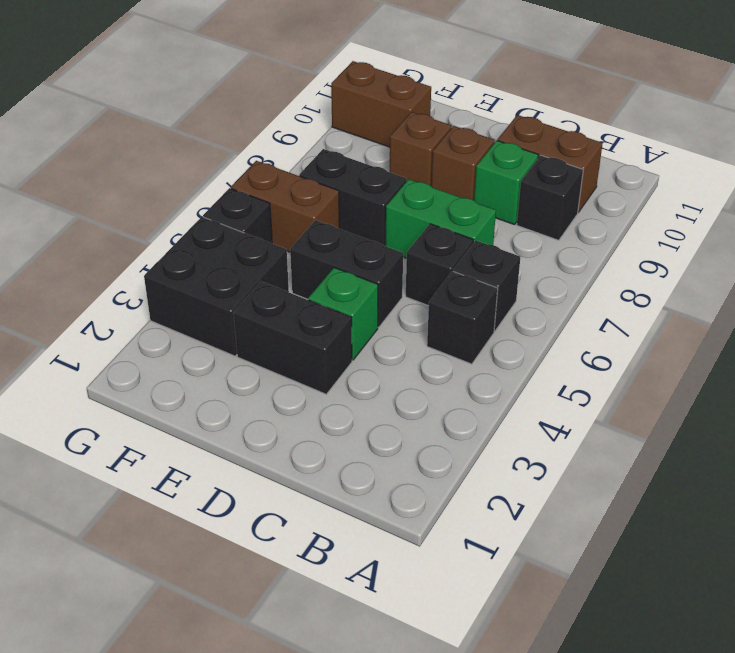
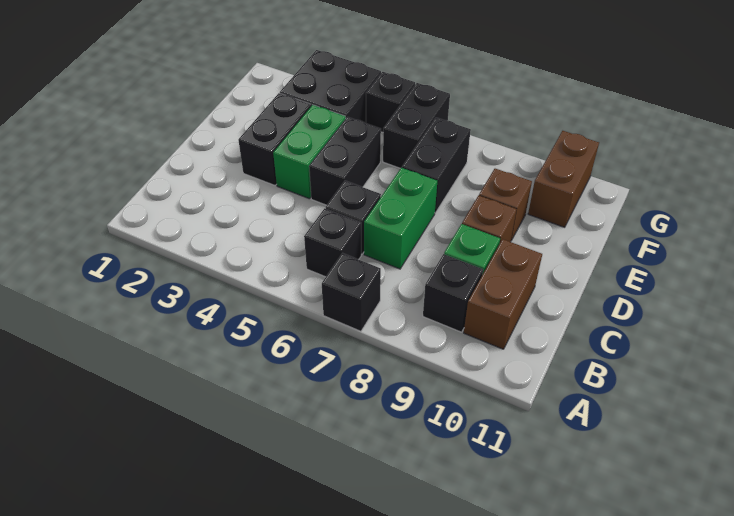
black brick B5 level 1 -> black brick A7 level 1
green brick D4 level 1 -> green brick D4:E4 level 1
brown brick F6:G6 level 1 -> black brick F6:G6 level 1

